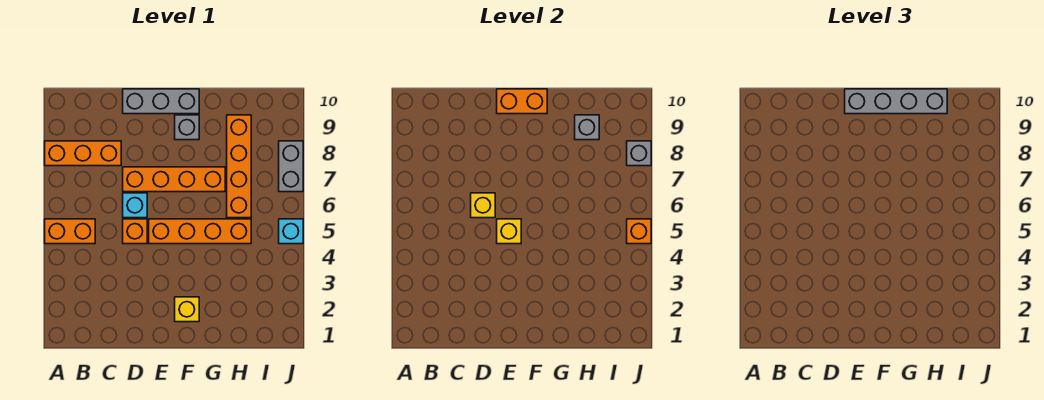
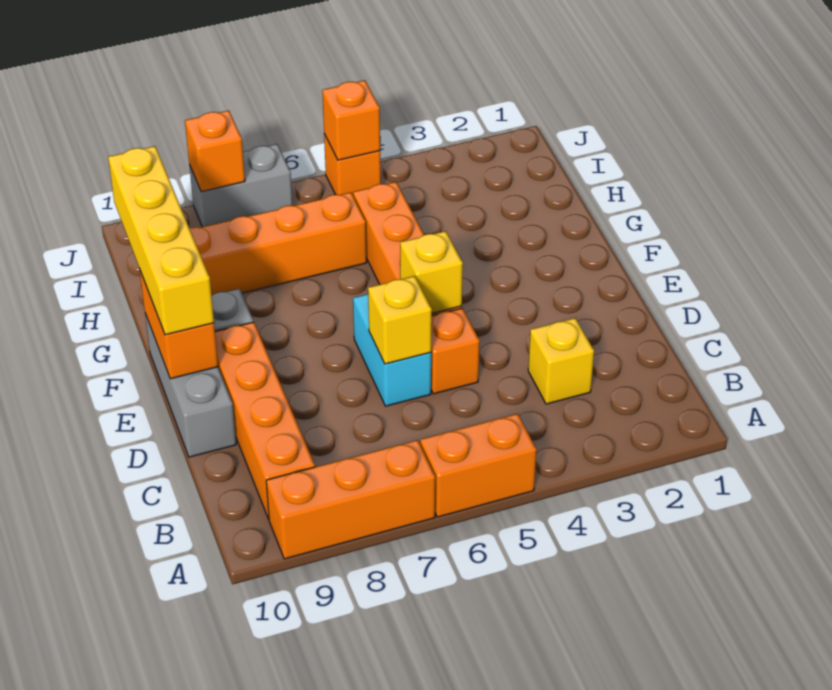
orange brick A5:B5 level 1 -> orange brick A5:A6 level 1
orange brick A8:C8 level 1 -> orange brick A7:A9 level 1
cyan brick D6 level 1 -> cyan brick D6:E6 level 1
orange brick D7:G7 level 1 -> orange brick B9:E9 level 1
grey brick E10:H10 level 3 -> yellow brick E10:H10 level 3
yellow brick F2 level 1 -> yellow brick C3 level 1
grey brick H9 level 2 -> none
cyan brick J5 level 1 -> orange brick J5 level 1
grey brick J8 level 2 -> orange brick J8 level 2

